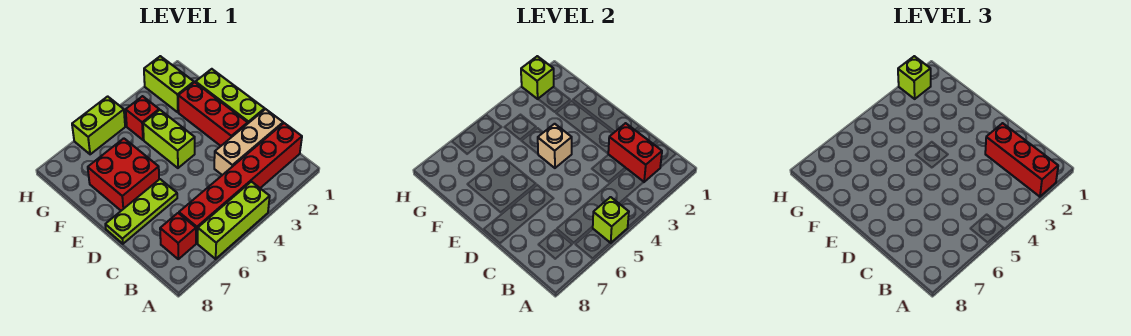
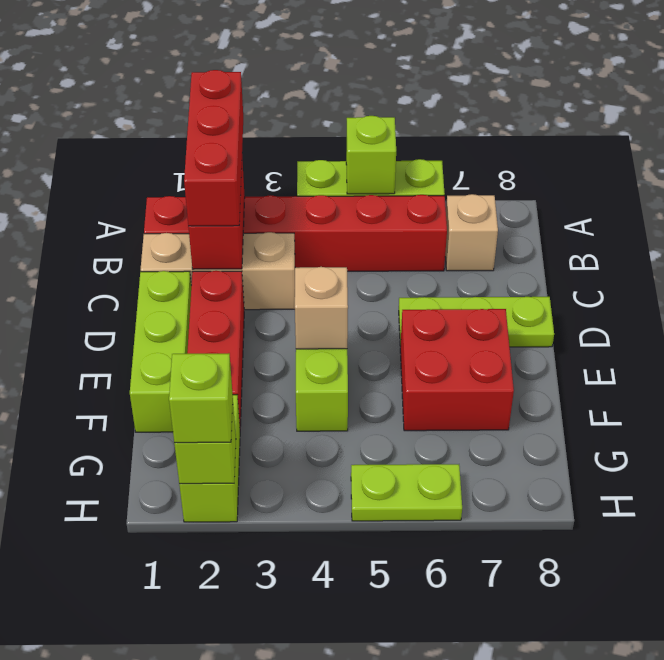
red brick B7 level 1 -> tan brick B7 level 1
red brick G4 level 1 -> none
lime brick H5:H6 level 1 -> lime plate H5:H6 level 1

